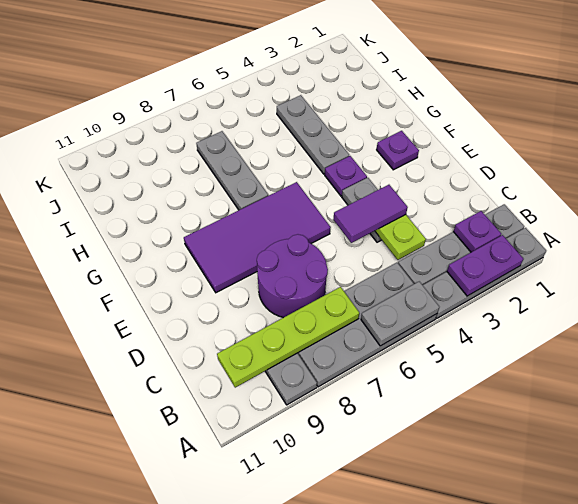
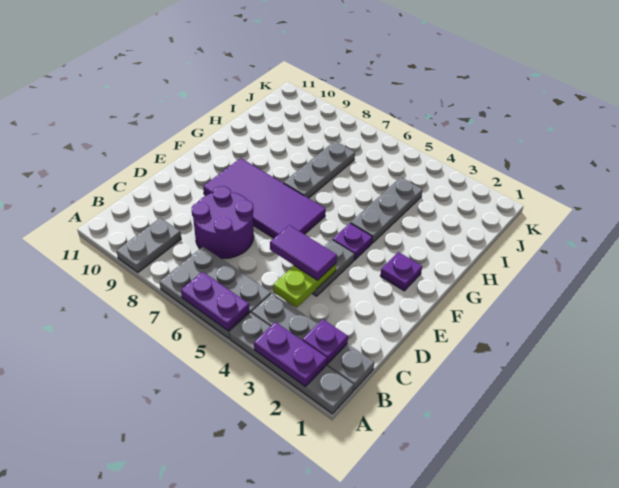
grey plate A5:B8 level 1 -> grey plate A5:B7 level 1
grey plate A5:A6 level 2 -> purple plate A5:A6 level 2
lime plate B7:B10 level 2 -> none

